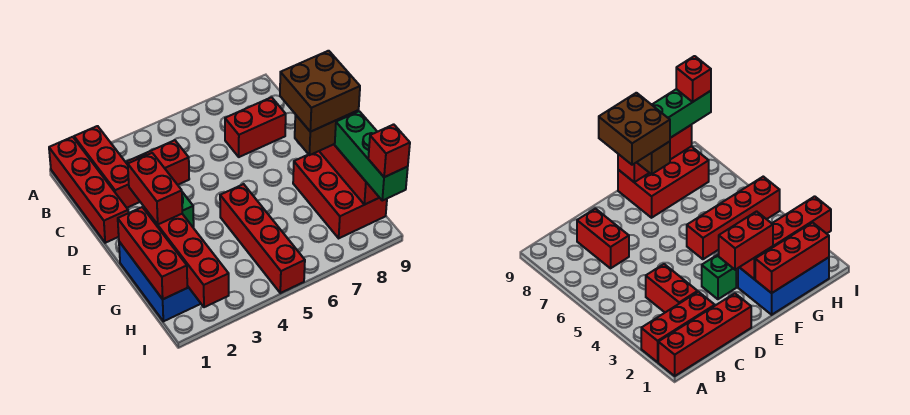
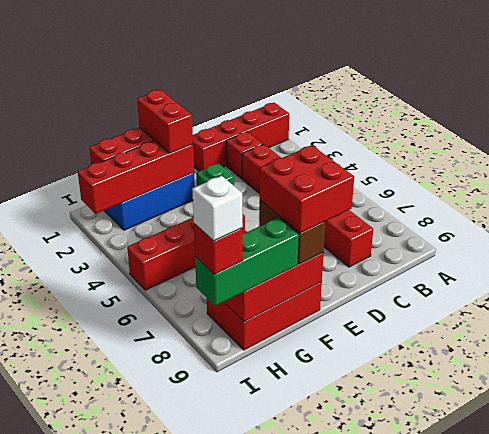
red brick A2:C2 level 1 -> red brick C2 level 1
red brick E2:F2 level 3 -> red brick F1:F2 level 3
brown brick E8:F9 level 4 -> red brick E8:F9 level 4
none -> white brick I9 level 5

